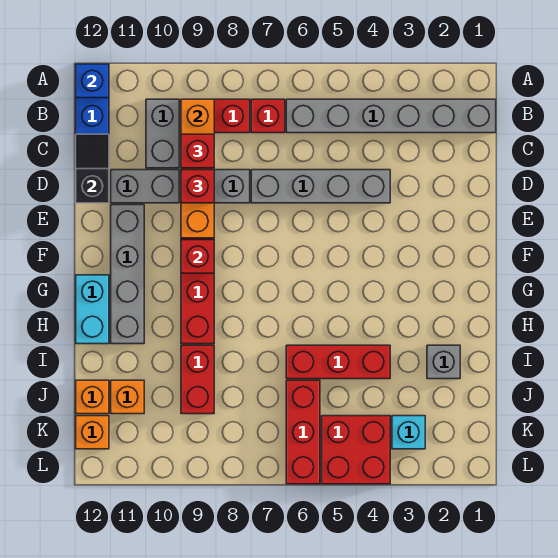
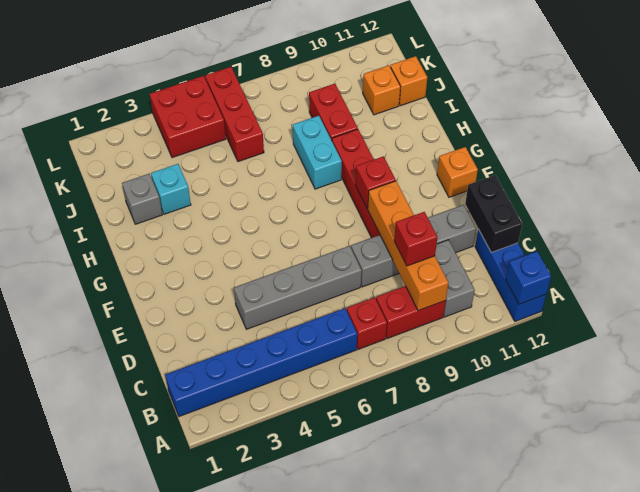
grey brick B1:B6 level 1 -> blue brick B1:B6 level 1
black slope C12:D12 level 2 top D -> black brick C12:D12 level 2
red brick D9 level 3 -> none
grey brick E11:H11 level 1 -> none
cyan brick G12:H12 level 1 -> cyan brick H8:I8 level 1
red brick I4:I6 level 1 -> none
cyan brick K3 level 1 -> cyan brick I3 level 1
orange brick K12 level 1 -> orange brick F12 level 1

